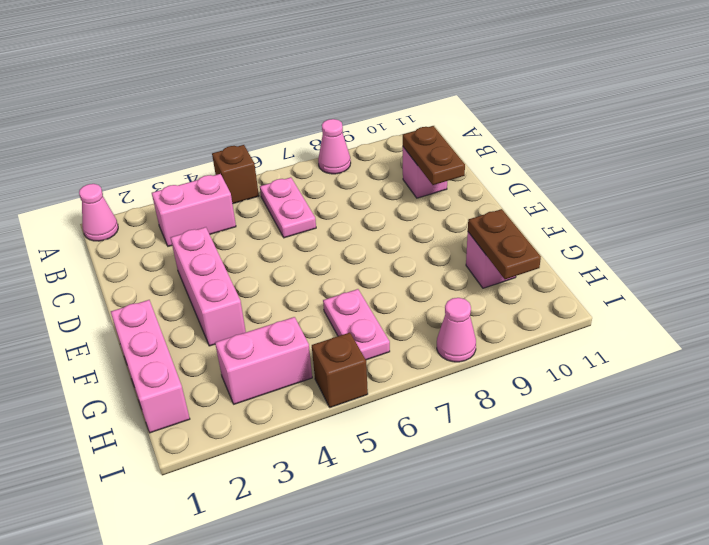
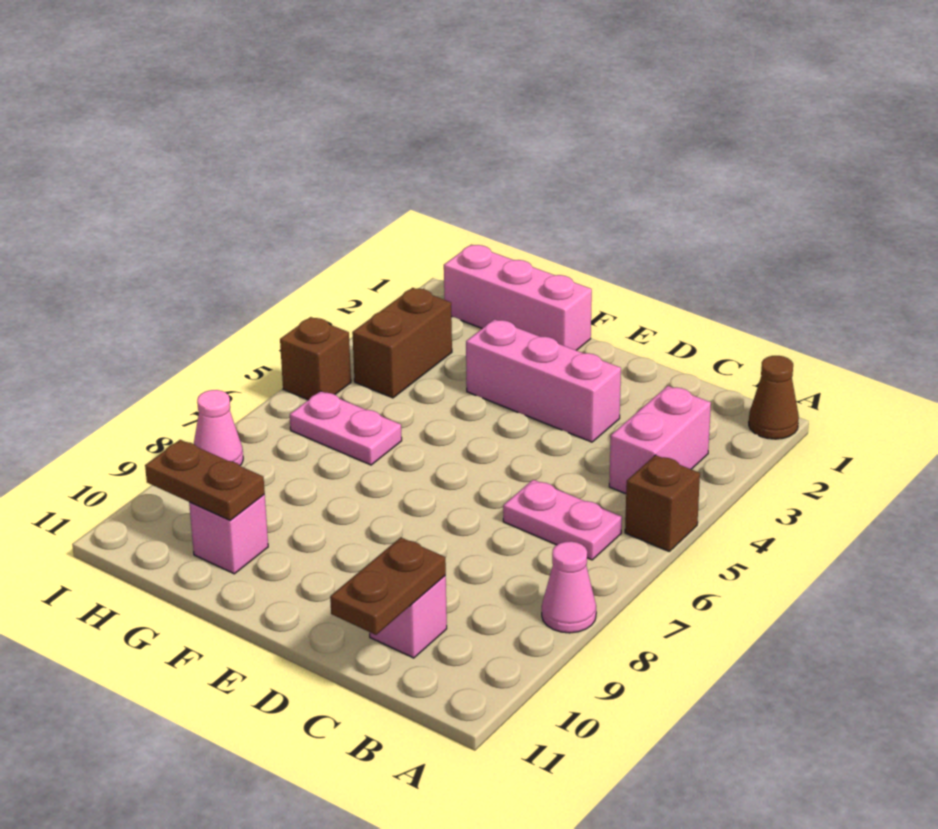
pink cone A1 level 1 -> brown cone A1 level 1
brown plate C10:D10 level 2 -> brown plate C10:C11 level 2
pink brick H3:H4 level 1 -> brown brick H3:H4 level 1

